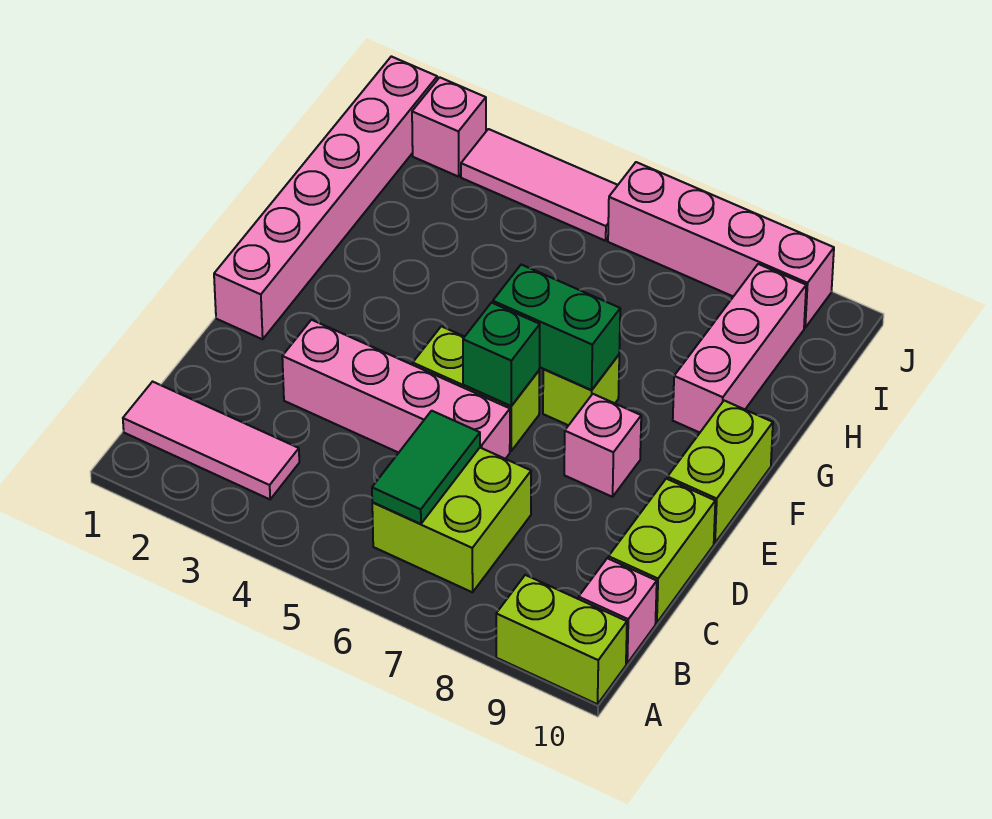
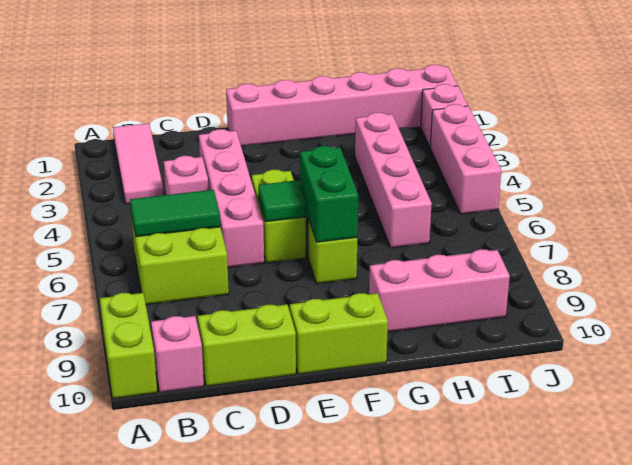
green brick E6 level 2 -> green tile E6 level 2
pink brick E8 level 1 -> pink brick C4 level 1
pink tile J3:J5 level 1 -> pink brick J3:J5 level 1
pink brick J6:J9 level 1 -> pink brick H3:H6 level 1

